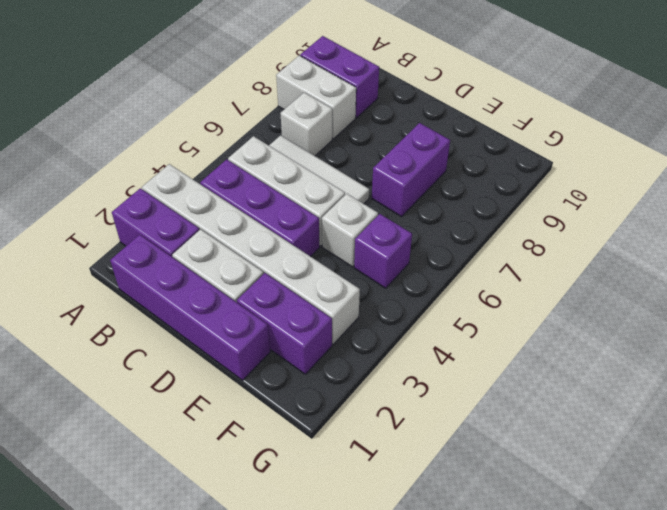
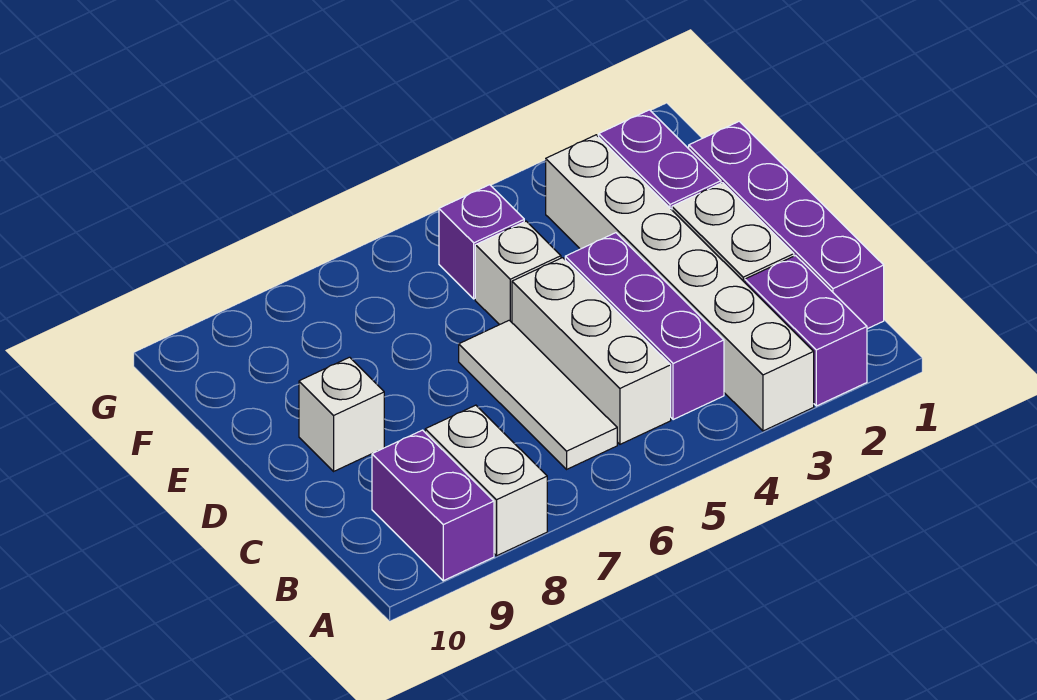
white brick B7 level 1 -> white brick D9 level 1
purple brick E7:E8 level 1 -> none

